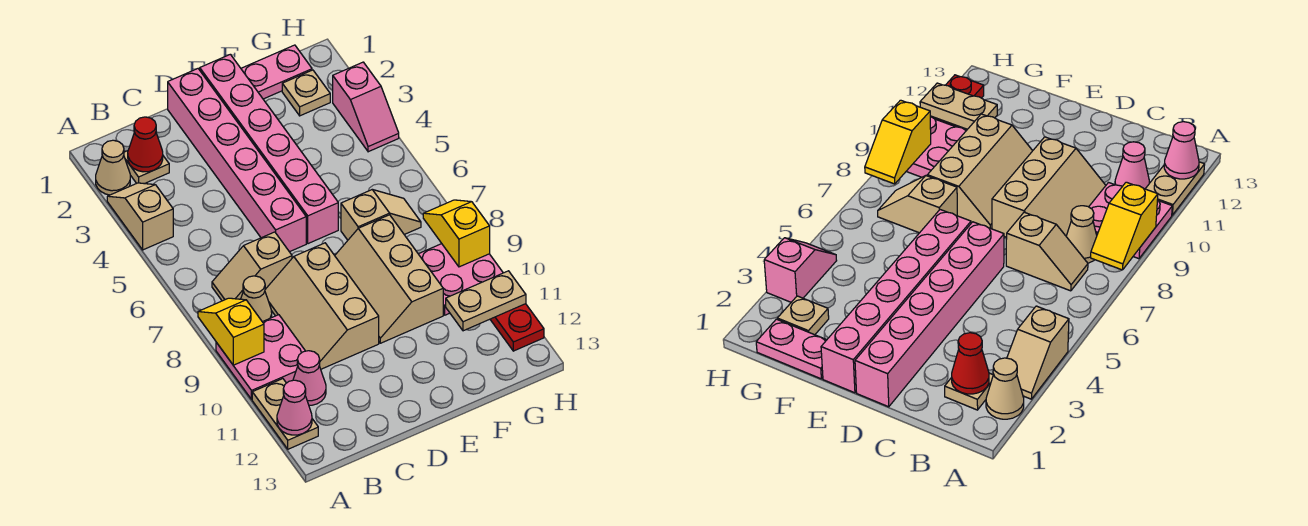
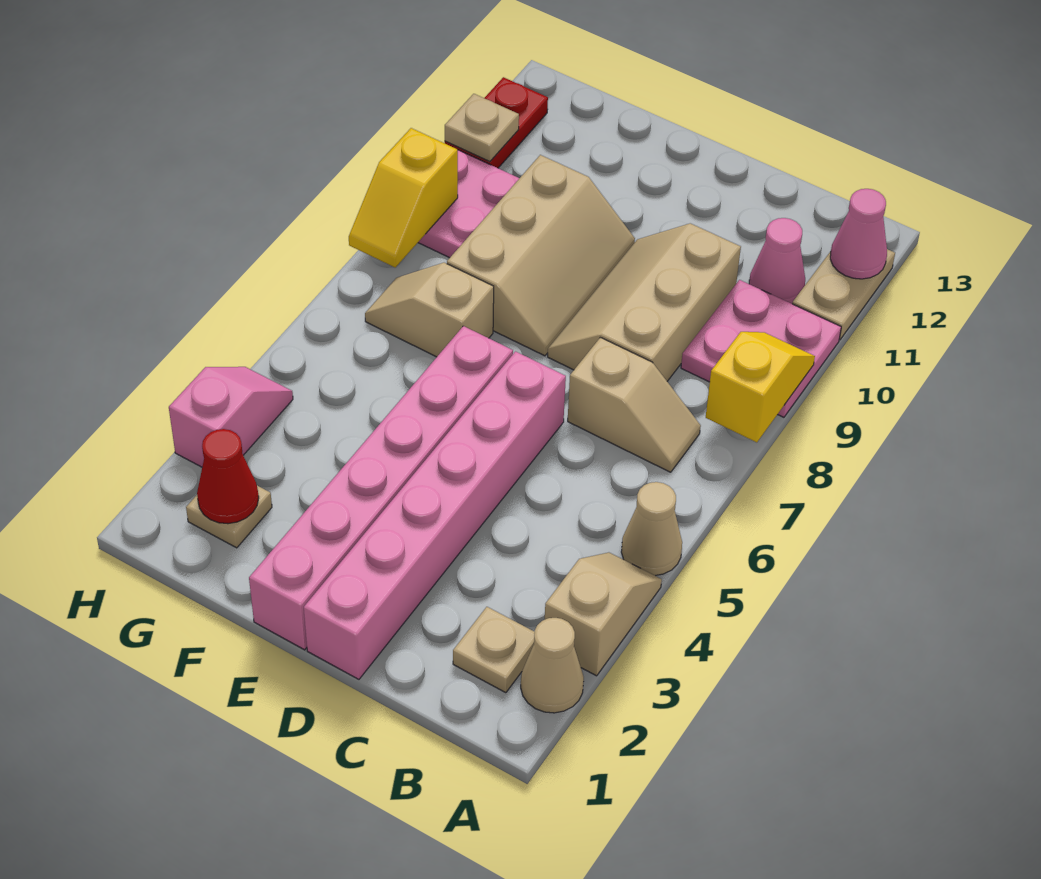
tan slope A3:A4 level 1 top 4 -> tan slope A3:A4 level 1 top 3
yellow slope A8:A9 level 2 top 9 -> yellow slope A8:A9 level 2 top 8
red cone B2 level 2 -> red cone G2 level 2
tan cone B8 level 1 -> tan cone A5 level 1
tan slope C8:D10 level 1 top D -> tan slope C8:D10 level 1 top C
pink plate F1:G1 level 1 -> none
tan plate G11:H11 level 2 -> tan plate H11 level 2

